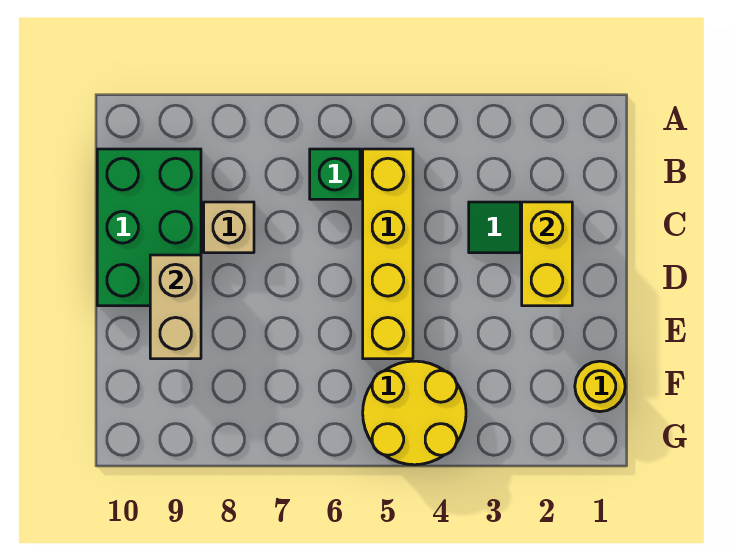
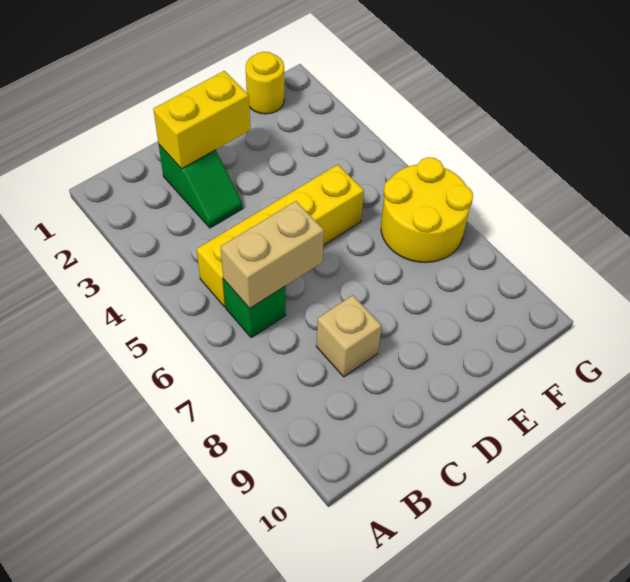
green brick B9:D10 level 1 -> none
tan brick D9:E9 level 2 -> tan brick B6:C6 level 2
yellow round brick F4:G5 level 1 -> yellow round brick F6:G7 level 1

